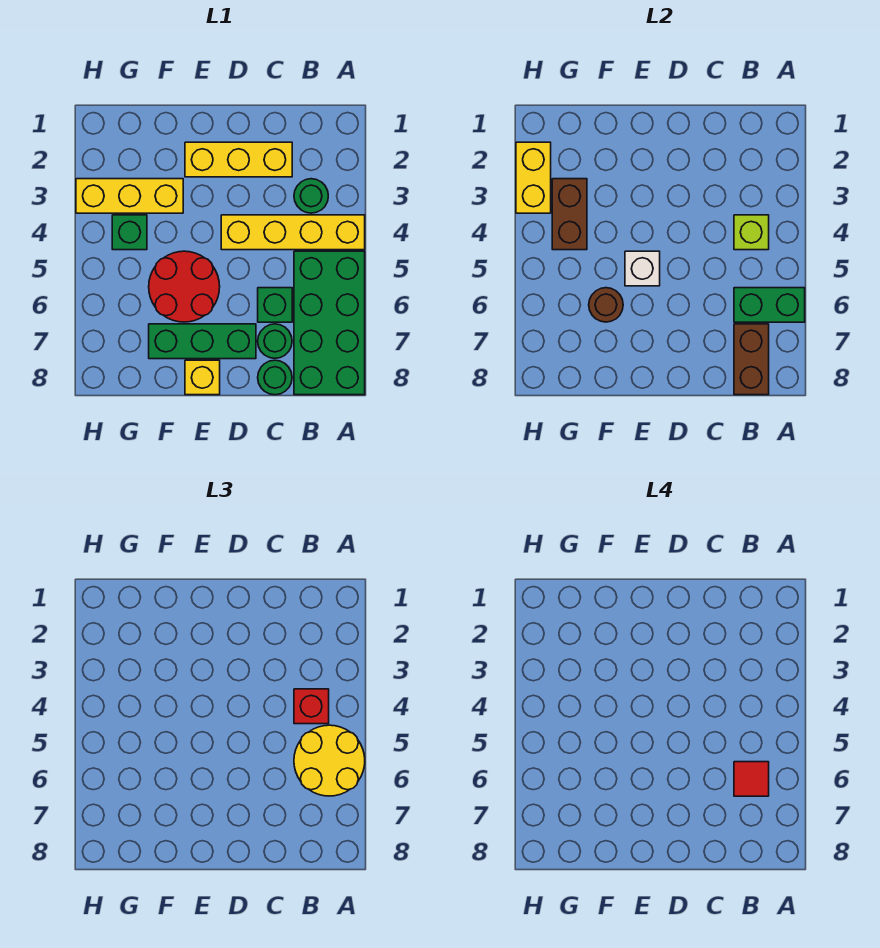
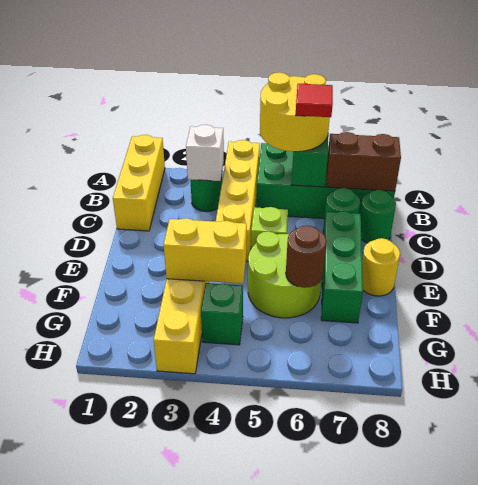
lime brick B4 level 2 -> lime brick D5 level 1
red brick B4 level 3 -> none
yellow brick C2:E2 level 1 -> yellow brick A1:C1 level 1
green brick C6 level 1 -> none
red round brick E5:F6 level 1 -> lime round brick E5:F6 level 1
white brick E5 level 2 -> white brick B3 level 2
yellow brick E8 level 1 -> yellow round brick E8 level 1
brown brick G3:G4 level 2 -> none
yellow brick H2:H3 level 2 -> yellow brick F3:F4 level 2

